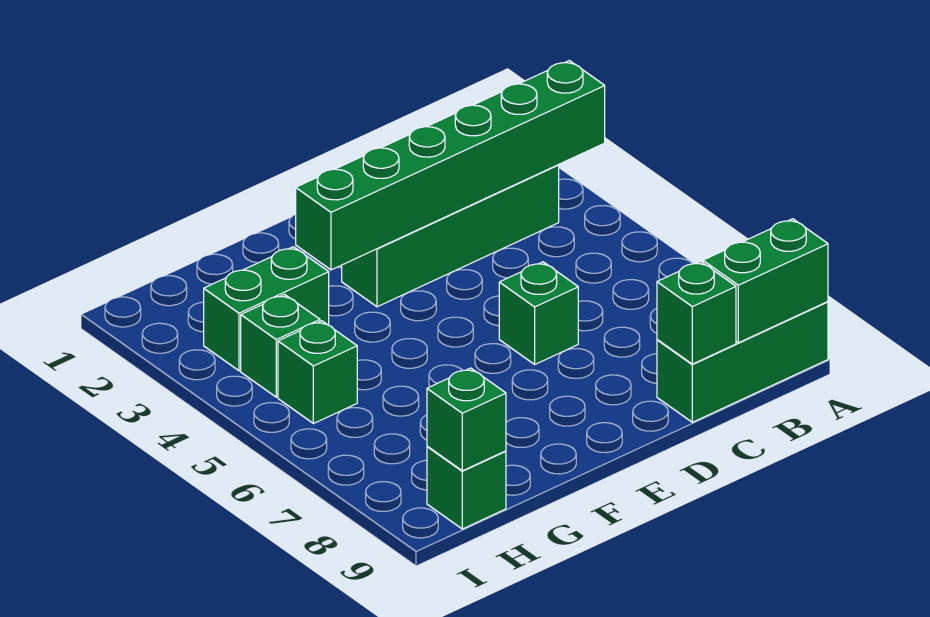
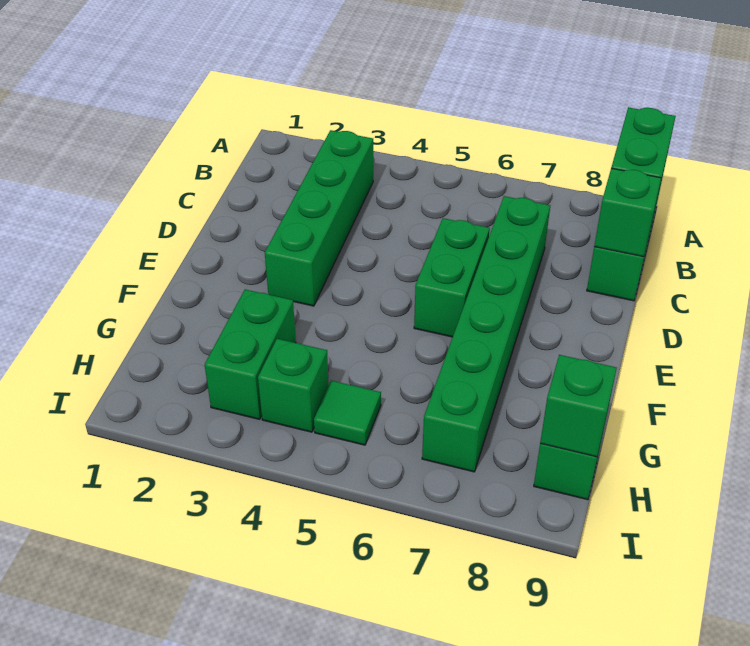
green brick A3:F3 level 2 -> green brick C7:H7 level 1
green brick D6 level 1 -> green brick D6:E6 level 1
green brick H5 level 1 -> green tile H5 level 1

